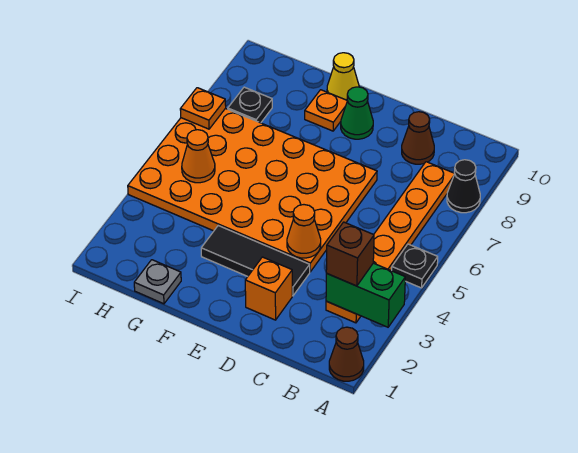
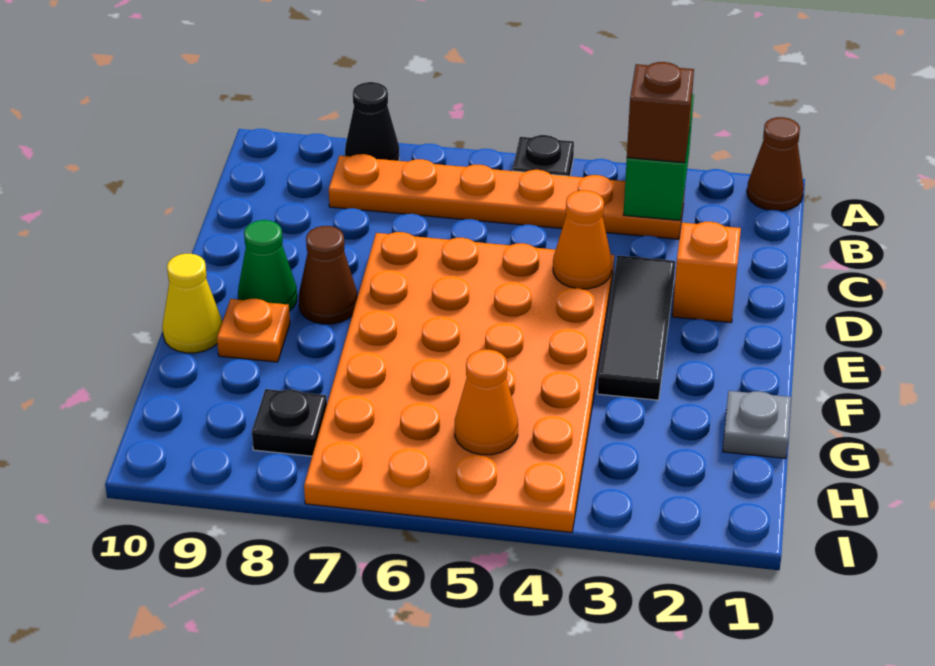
brown cone C9 level 1 -> brown cone E8 level 1
orange plate I7 level 2 -> none

